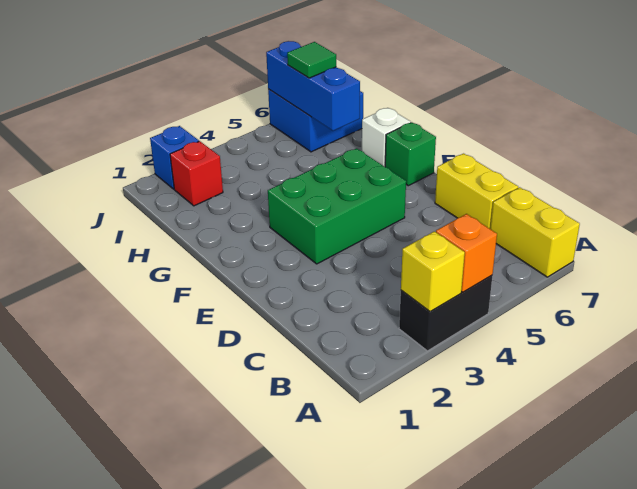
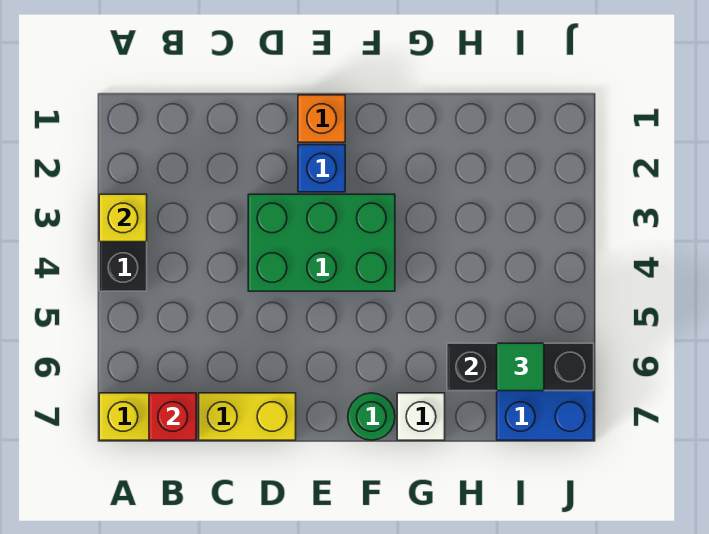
orange brick A4 level 2 -> orange brick E1 level 1
green brick E3:F5 level 1 -> green brick D3:F4 level 1
green brick F7 level 1 -> green round brick F7 level 1
blue brick H6:J6 level 2 -> black brick H6:J6 level 2
red brick I2 level 1 -> red brick B7 level 2
blue brick J2 level 1 -> blue brick E2 level 1

